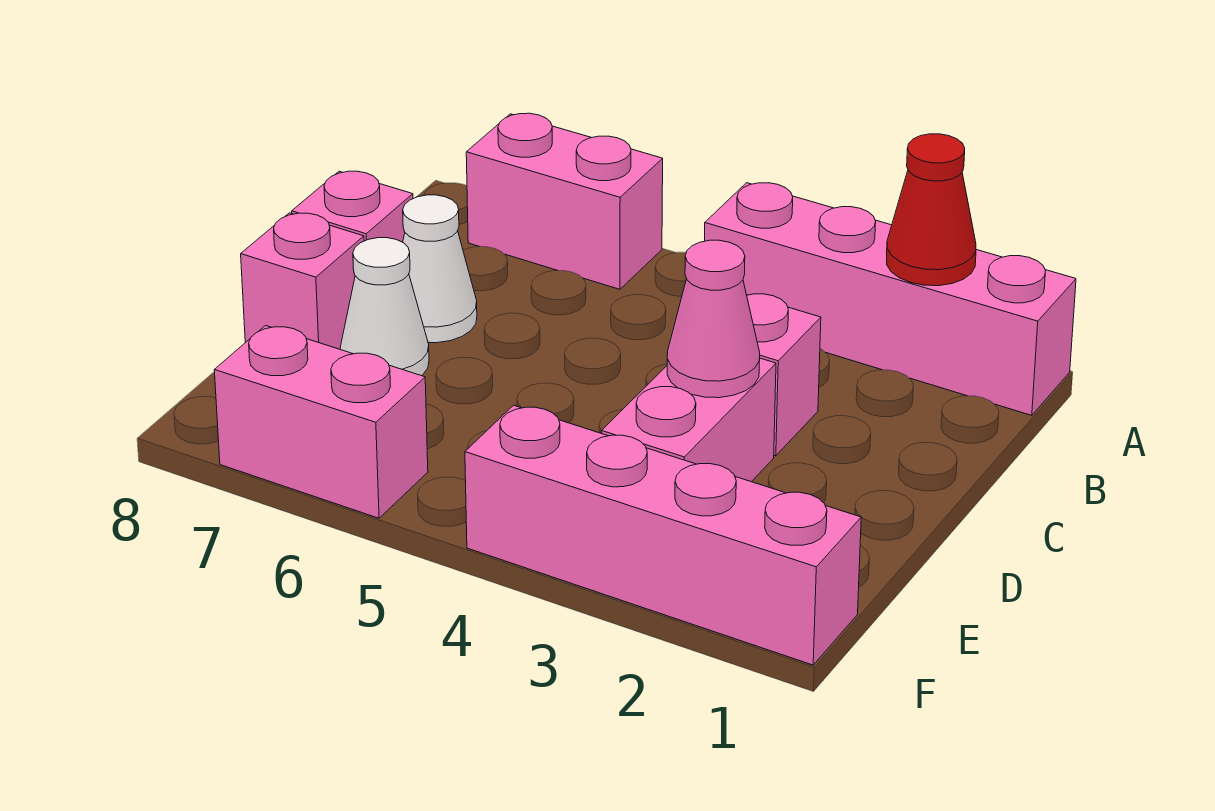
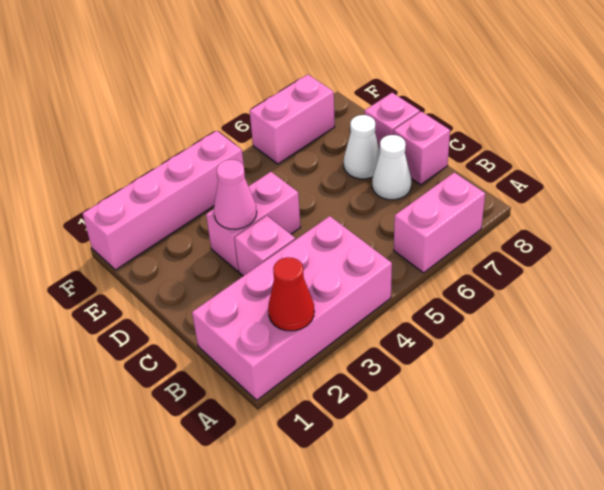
pink brick A1:A4 level 1 -> pink brick A1:B4 level 1
pink brick D3:E3 level 1 -> pink brick D3:D4 level 1

